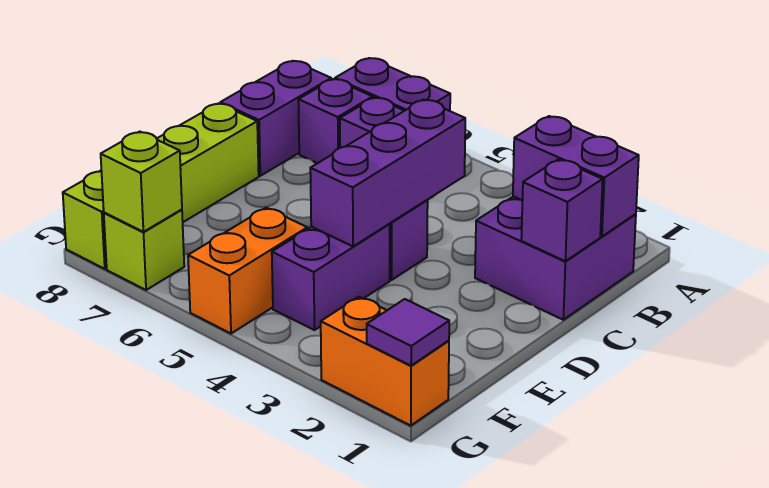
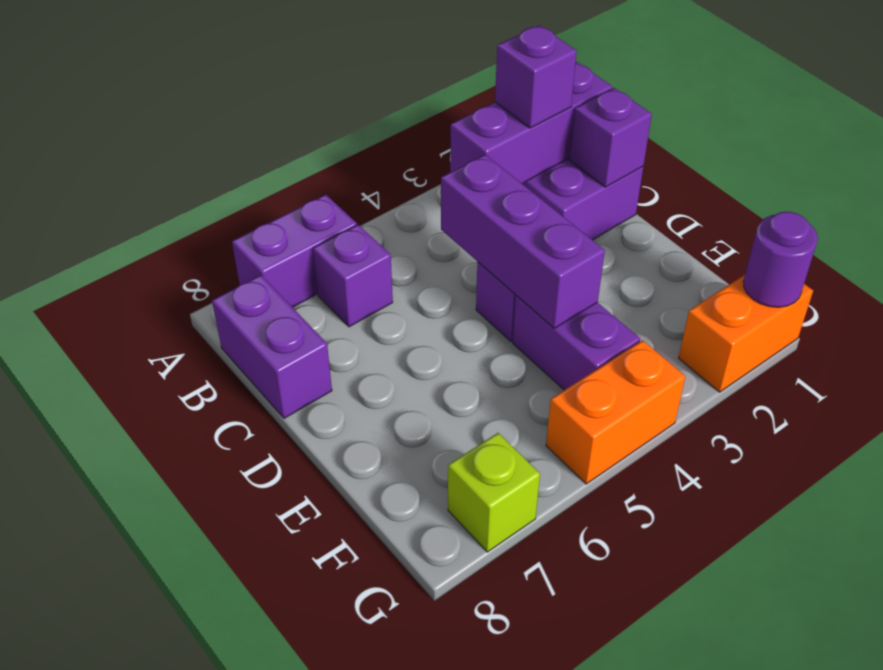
purple brick B1:B2 level 2 -> purple brick B1:B3 level 2
purple brick B7 level 1 -> purple brick B2 level 3
lime brick D8:G8 level 1 -> none
orange brick F5:G5 level 1 -> orange brick G4:G5 level 1
purple tile G1 level 2 -> purple round brick G1 level 2
lime brick G7 level 2 -> none

